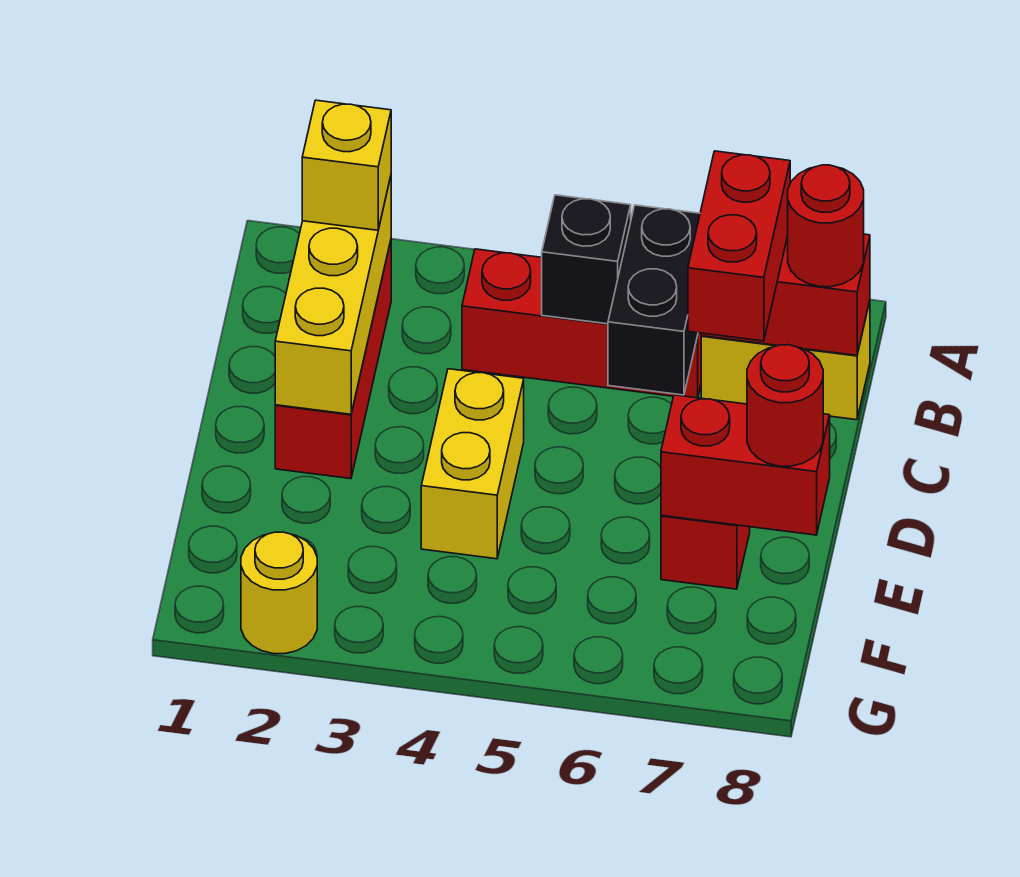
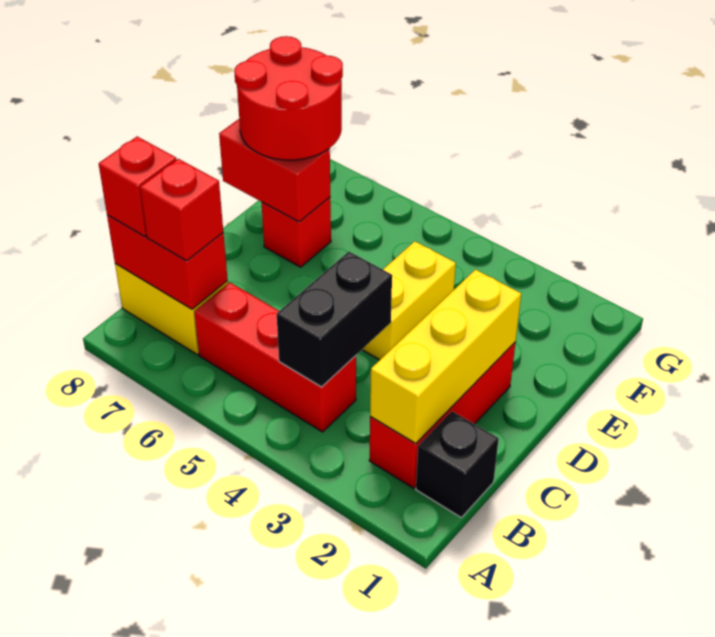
yellow brick B2 level 3 -> none
black brick B5 level 2 -> black brick B1 level 1
black brick B6:C6 level 2 -> black brick B4:C4 level 2
red brick B7:C7 level 3 -> red brick B7 level 3
red round brick B8 level 3 -> red brick B8 level 3
red round brick E8 level 3 -> red round brick E7:F8 level 3
yellow round brick G2 level 1 -> none

